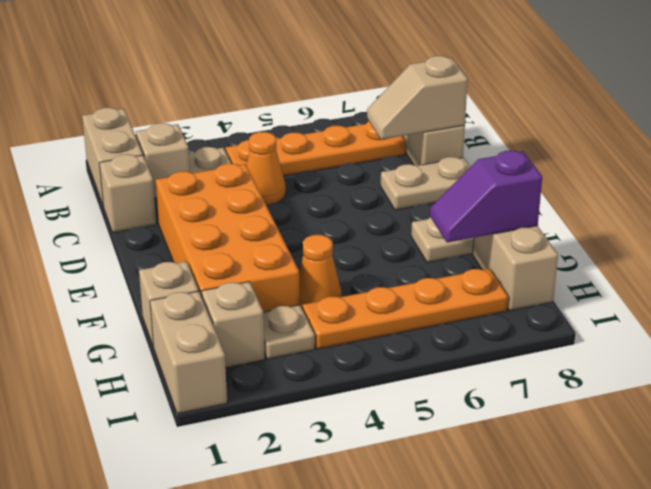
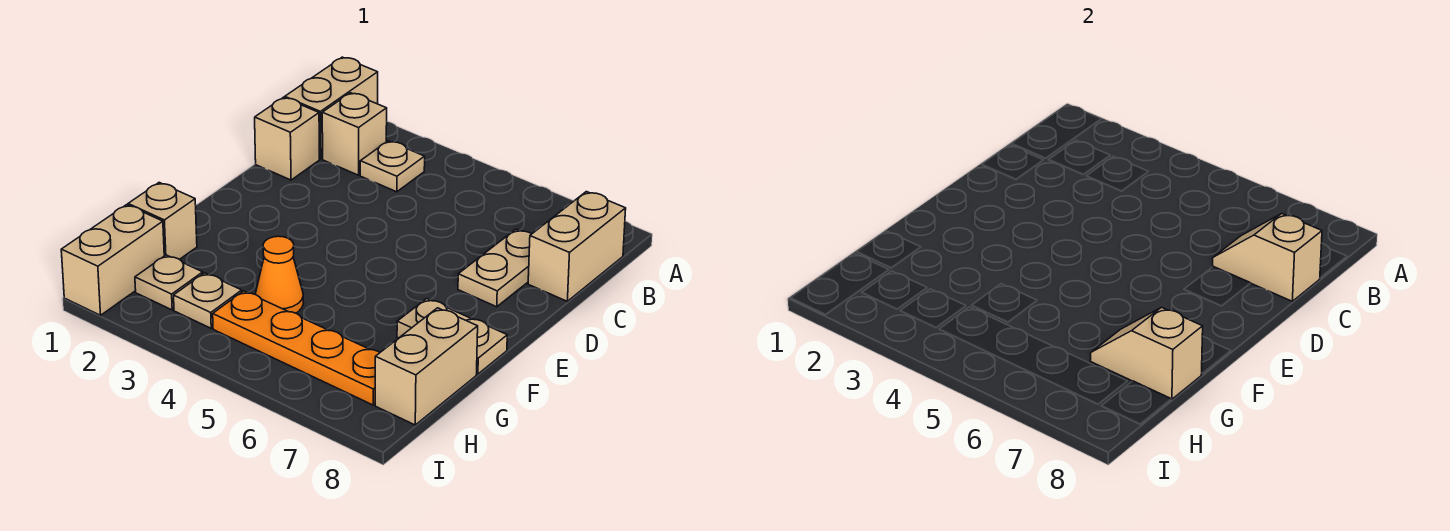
orange plate B4:B7 level 1 -> none
orange cone C4 level 1 -> none
orange brick D2:G3 level 1 -> none
tan plate D7:D8 level 1 -> tan plate C7:D7 level 1
purple slope G7:G8 level 2 top 8 -> tan slope G7:G8 level 2 top 8
tan brick H2 level 1 -> tan plate H2 level 1

